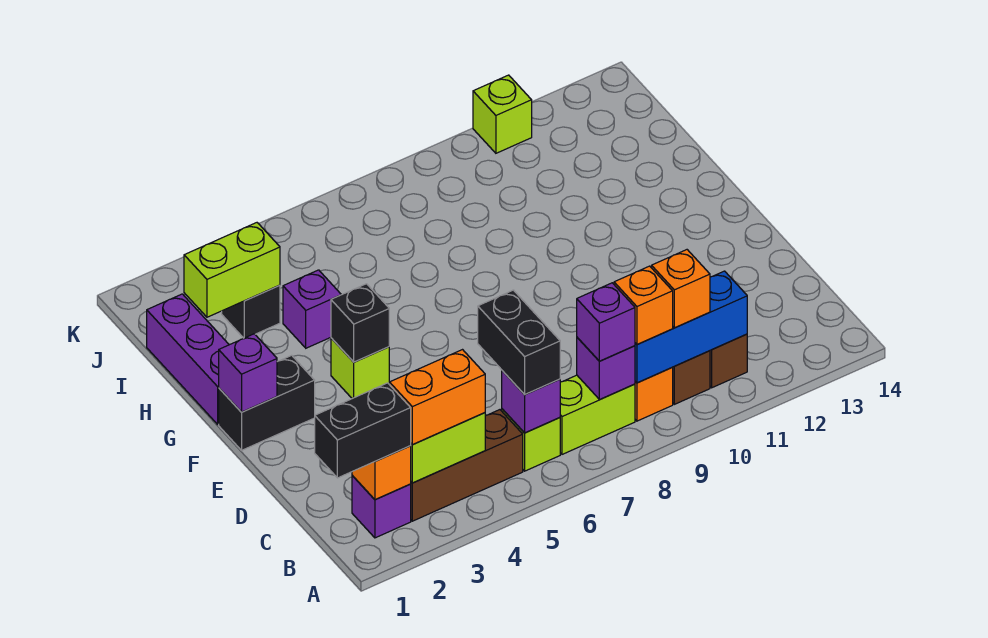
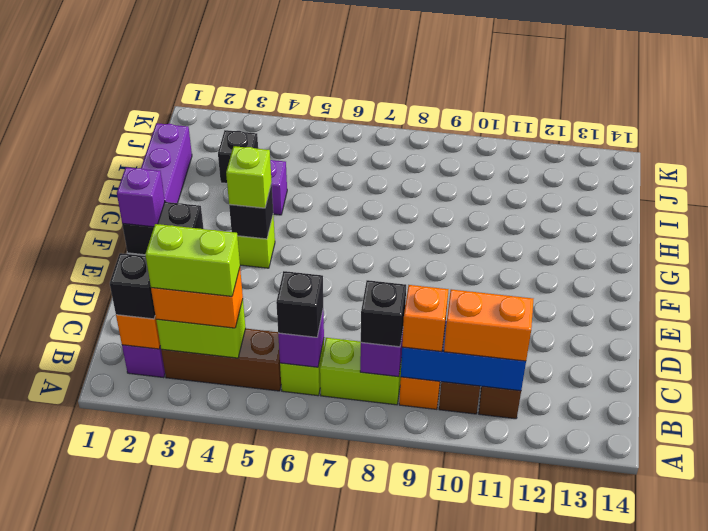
black brick B1:B2 level 3 -> black brick B2 level 3
black brick B6:C6 level 3 -> black brick B6 level 3
purple brick B8 level 3 -> black brick B8 level 3
orange brick B10 level 3 -> orange brick B10:B11 level 3
lime brick I2:I3 level 2 -> lime brick B3:B4 level 4
lime brick K11 level 1 -> lime brick F4 level 3

